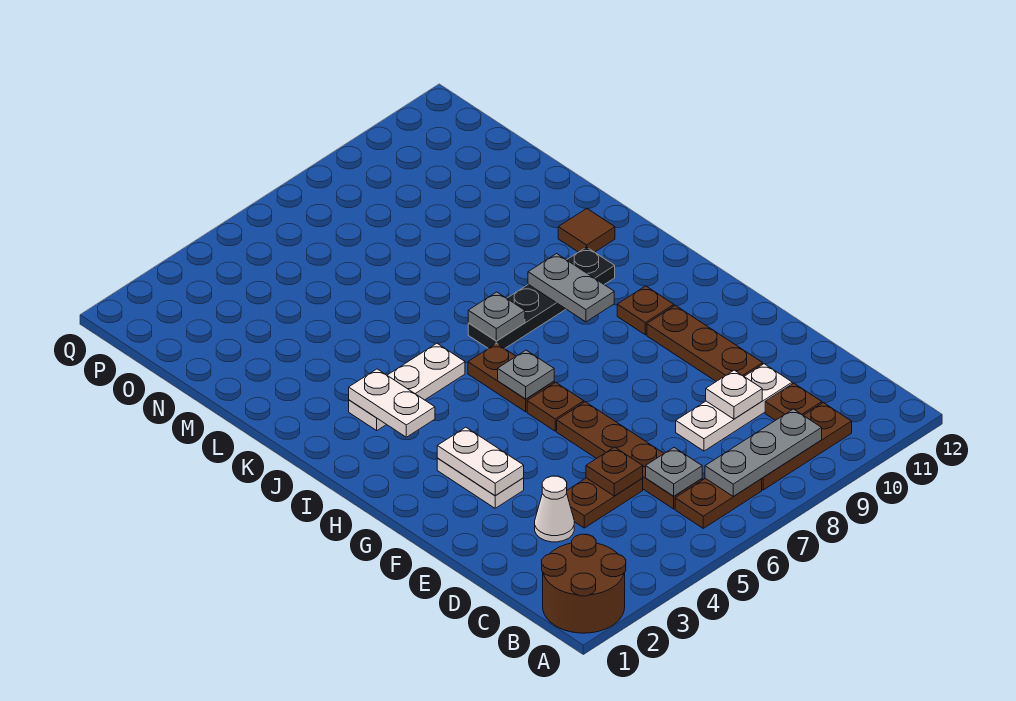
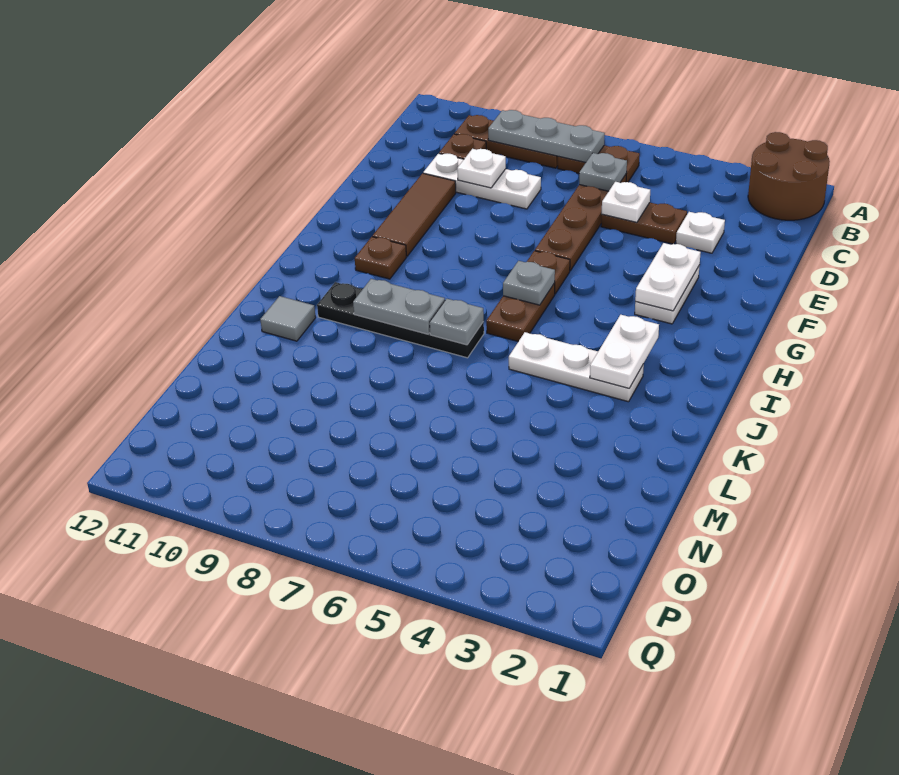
white cone D3 level 1 -> white plate D3 level 1
brown plate D5 level 2 -> white plate D5 level 2
brown plate E10:G10 level 1 -> brown tile E10:G10 level 1
grey plate I9:J9 level 2 -> grey plate J8:J9 level 2
brown tile K11 level 1 -> grey tile K11 level 1

